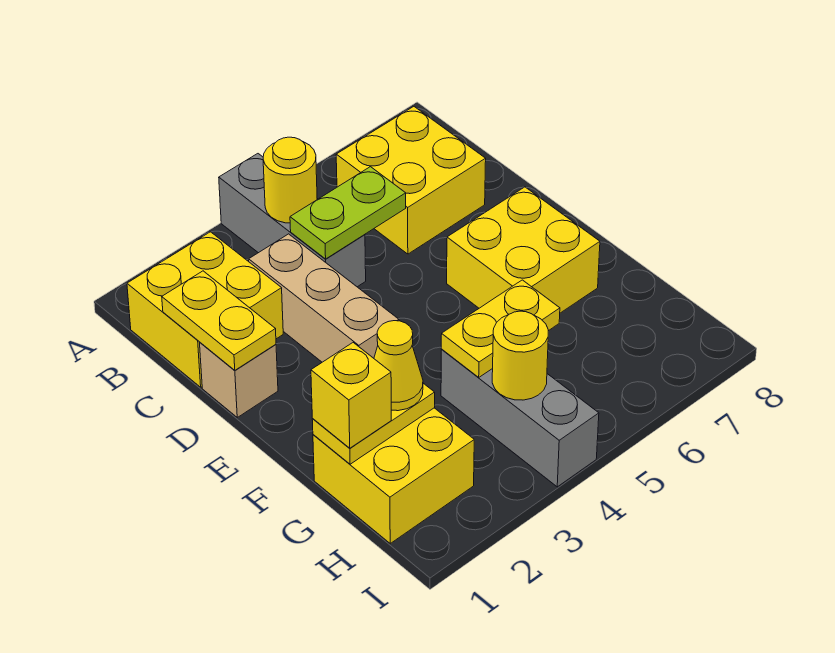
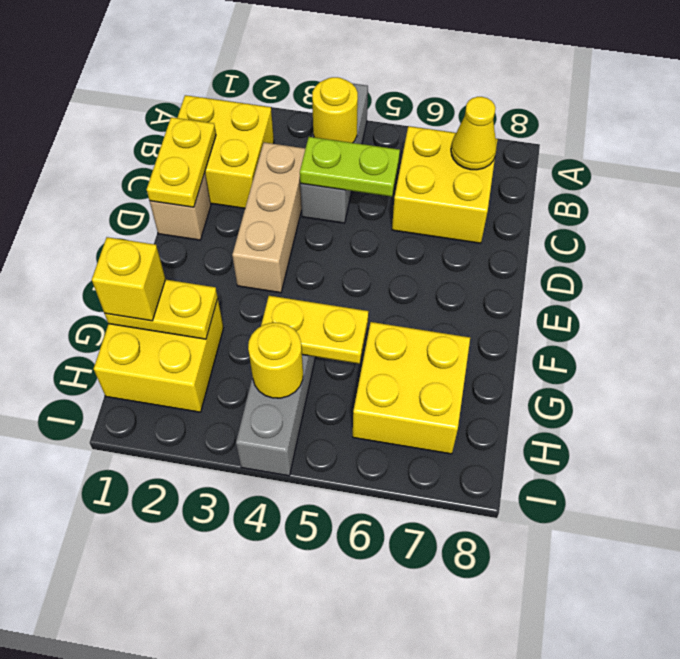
yellow brick E6:F7 level 1 -> yellow brick G6:H7 level 1
yellow cone G2 level 3 -> yellow cone B7 level 2

